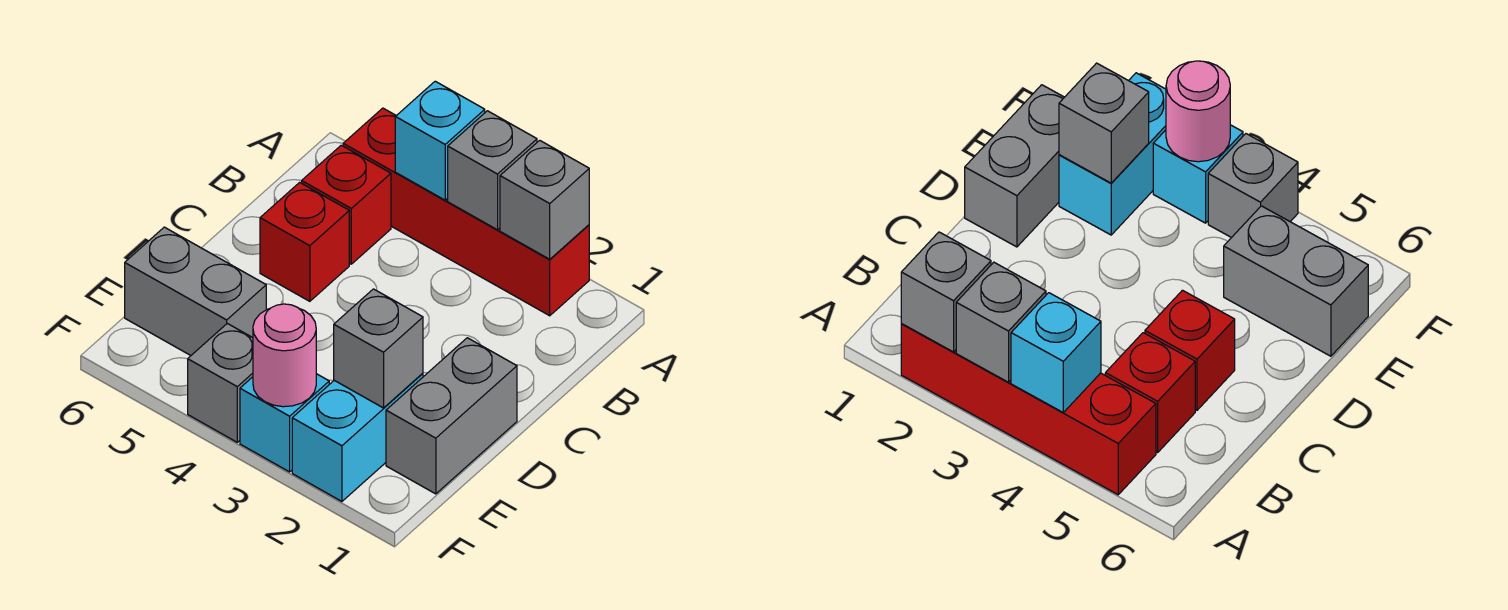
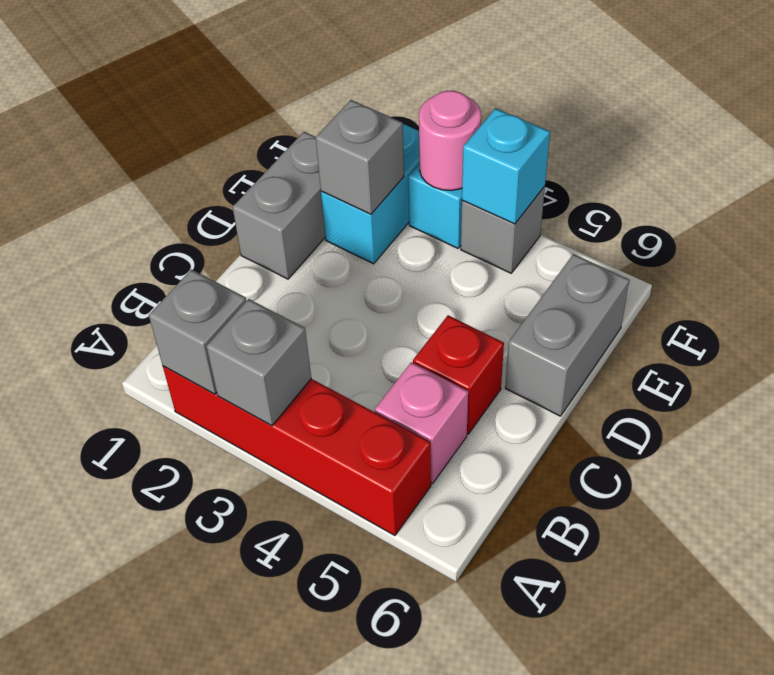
cyan brick A4 level 2 -> cyan brick F4 level 2
red brick B5 level 1 -> pink brick B5 level 1
grey brick E5:E6 level 1 -> grey brick D6:E6 level 1

